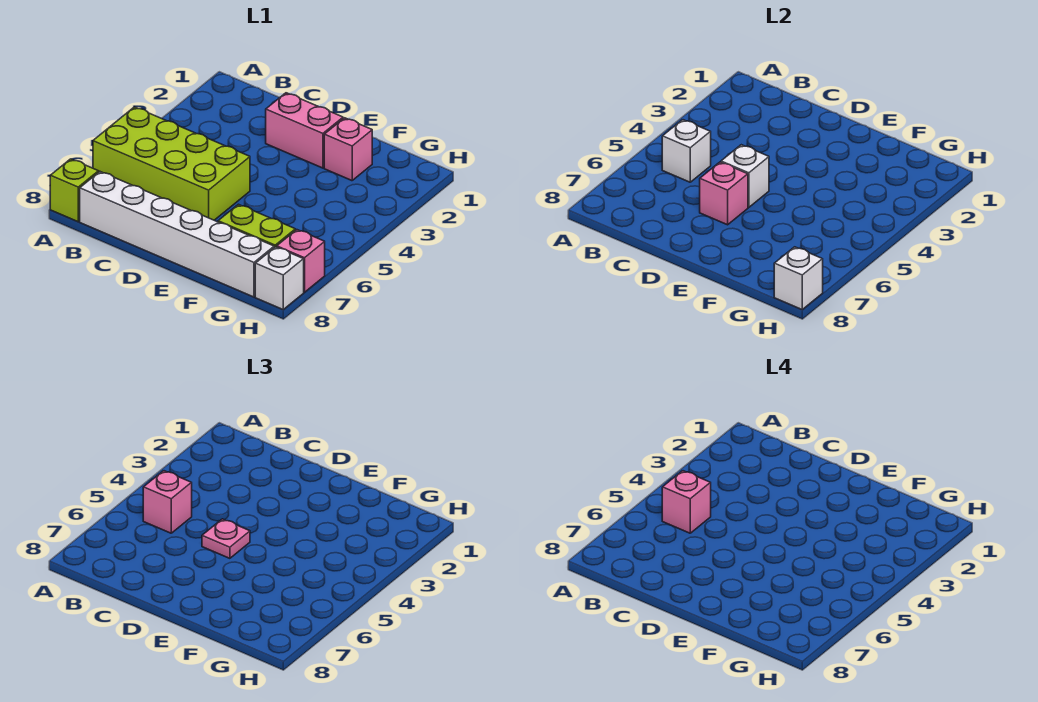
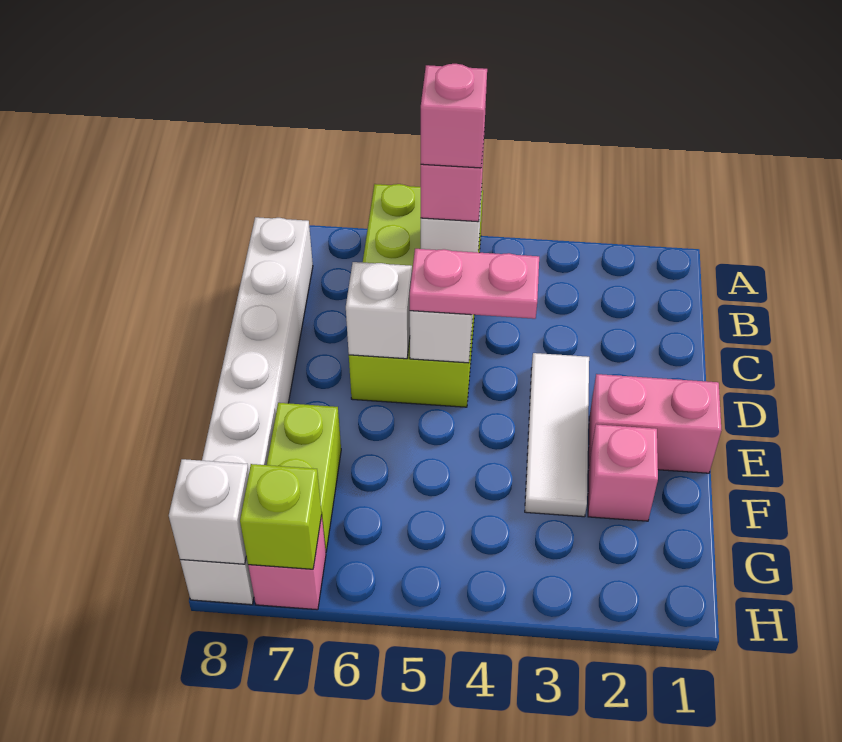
lime brick A8 level 1 -> lime brick H7 level 2
pink brick D2:E2 level 1 -> pink brick E1:E2 level 1
none -> white tile D3:F3 level 1
pink plate D5 level 3 -> pink plate D4:D5 level 3
pink brick D6 level 2 -> white brick D6 level 2

